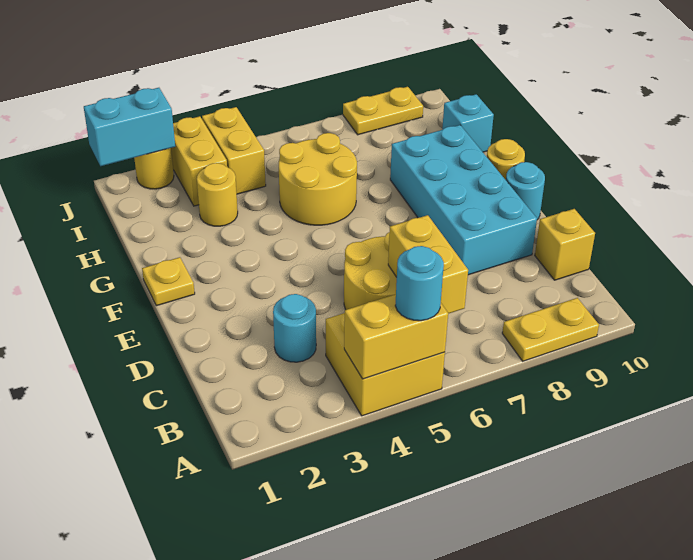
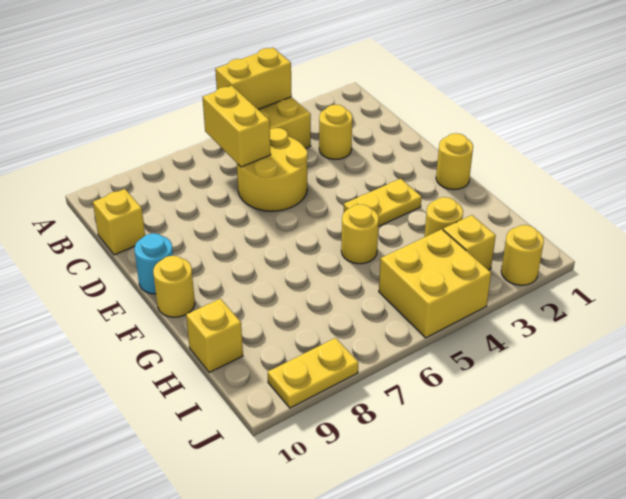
cyan round brick A5 level 3 -> none
yellow plate A8:A9 level 1 -> yellow plate F3:F4 level 1
cyan round brick C3 level 1 -> yellow round brick C3 level 1
cyan brick D8:G9 level 1 -> none
yellow plate F1 level 1 -> yellow round brick F1 level 1
yellow round brick G5:H6 level 1 -> yellow round brick G5 level 1
cyan brick H10 level 1 -> yellow brick H10 level 1
yellow brick I3:J3 level 1 -> yellow brick I3 level 1
yellow brick I4:J4 level 1 -> yellow brick I4:J5 level 1
cyan brick J1:J2 level 2 -> none

